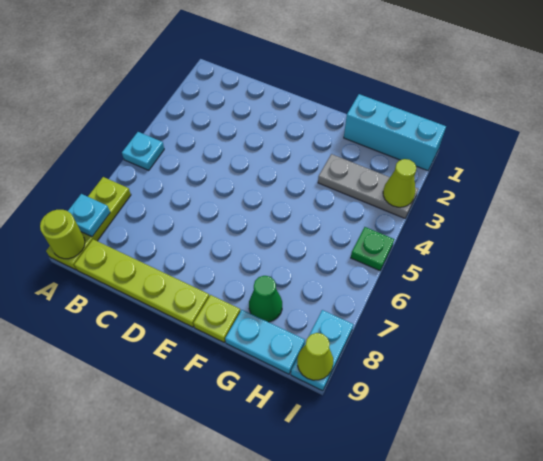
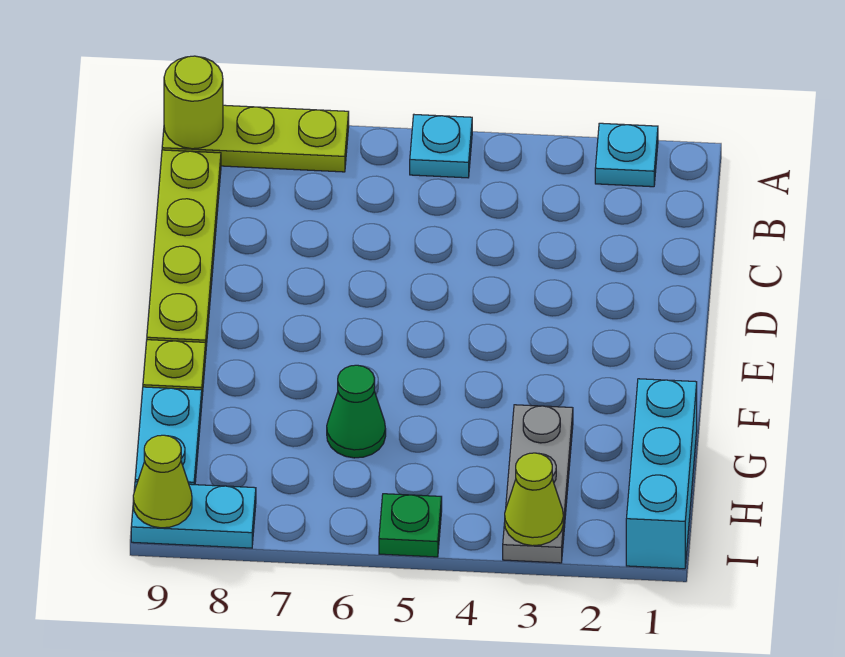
cyan plate A8 level 2 -> cyan plate A2 level 1
green cone G8 level 1 -> green cone G6 level 1

